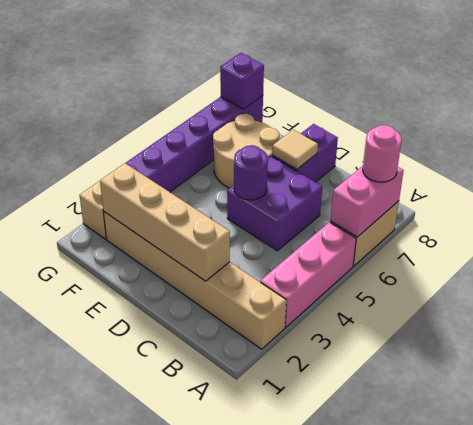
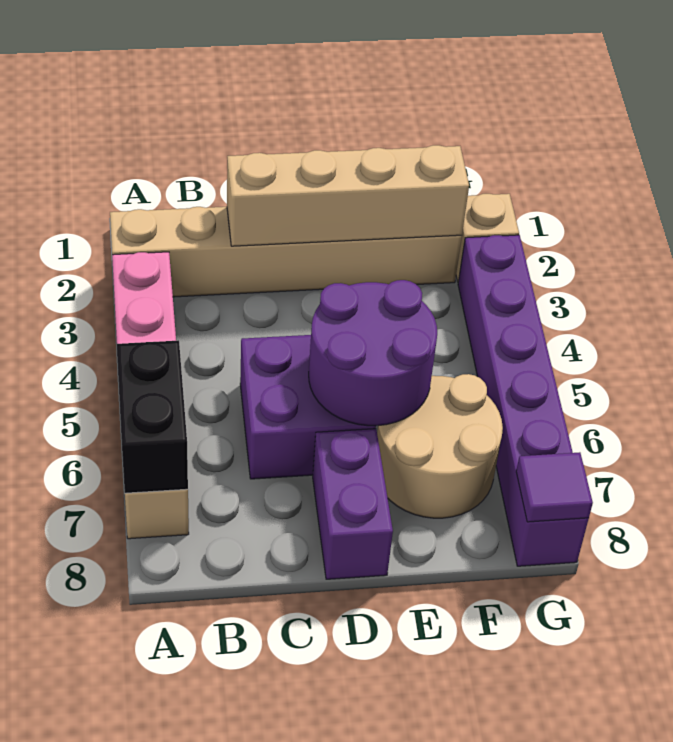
pink brick A6:A7 level 2 -> black brick A6:A7 level 2
pink round brick A7 level 3 -> none
purple round brick D5 level 2 -> purple round brick D5:E6 level 2
tan tile D7 level 2 -> none
purple brick G8 level 2 -> purple tile G8 level 2

